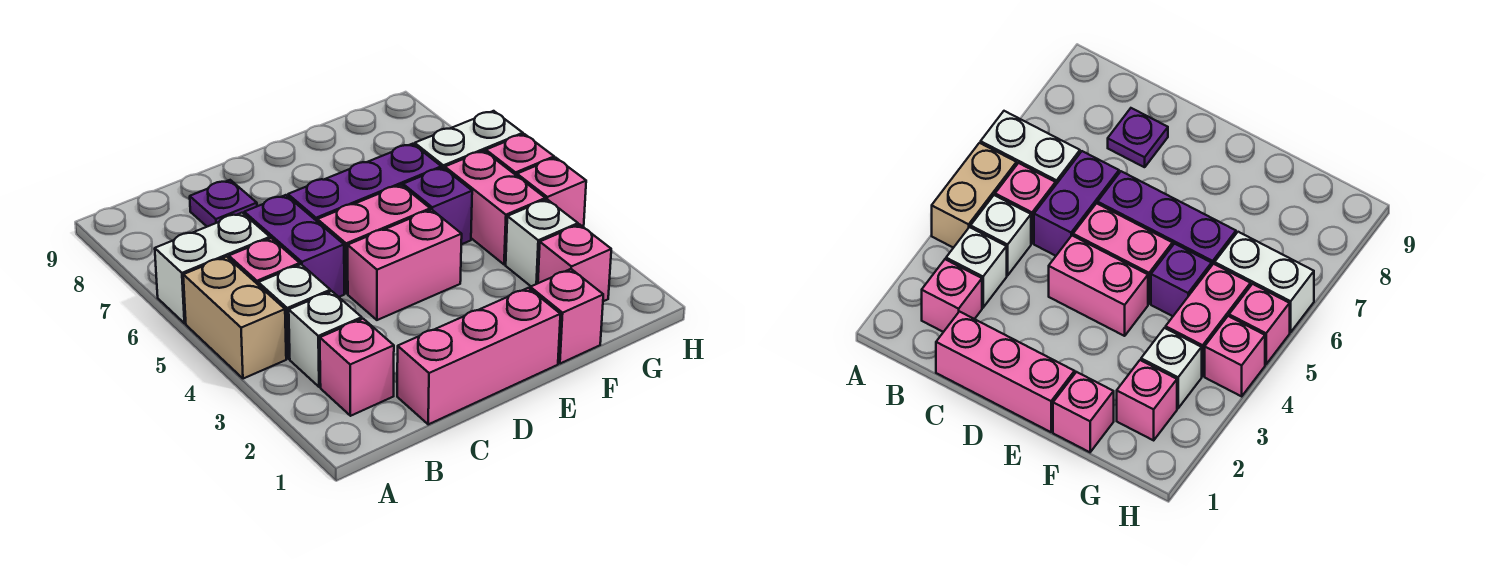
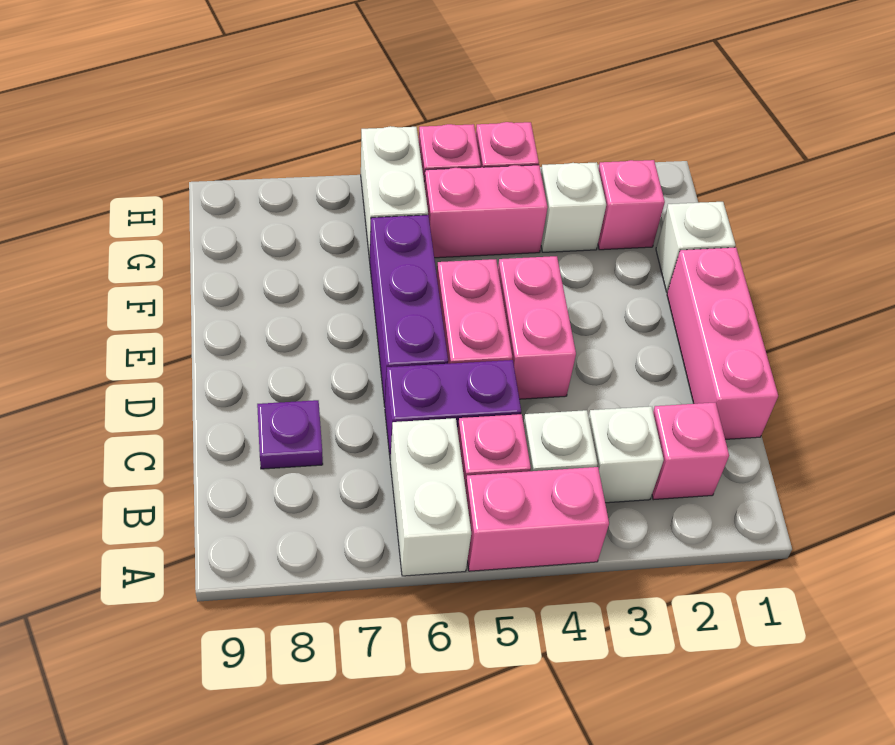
tan brick A4:A5 level 1 -> pink brick A4:A5 level 1
pink brick F1 level 1 -> white brick F1 level 1
purple brick F5 level 1 -> none

